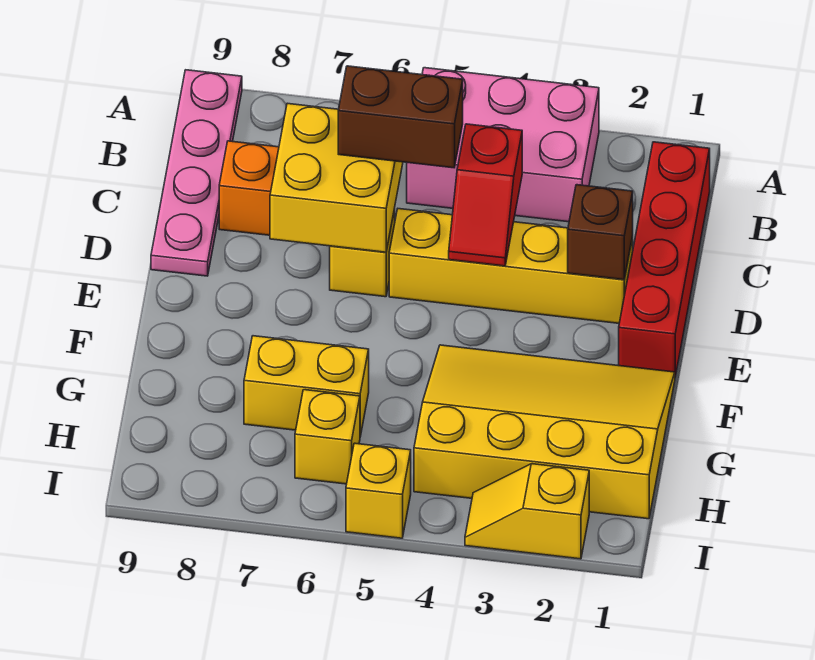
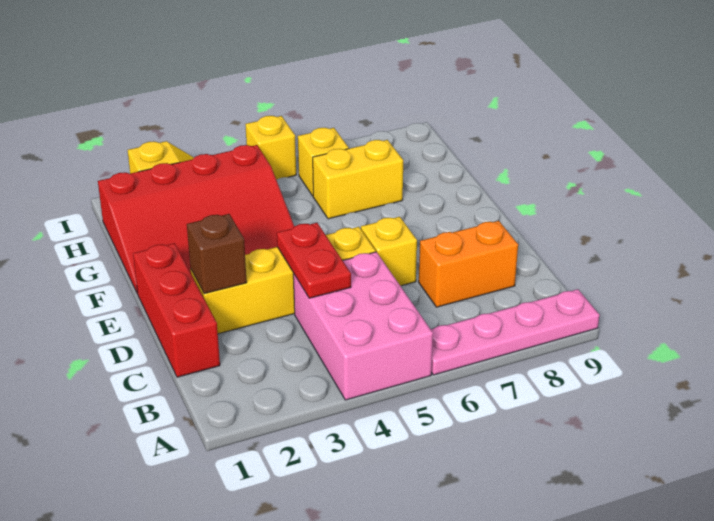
pink brick A3:B5 level 1 -> pink brick A4:C5 level 1
pink plate A9:D9 level 1 -> pink plate A6:A9 level 1
red brick B1:E1 level 1 -> red brick C1:E1 level 1
red slope C4:D4 level 2 top C -> red plate C4:D4 level 2
brown brick C5:C6 level 3 -> none
yellow brick C6:D7 level 2 -> none
yellow slope F1:H4 level 1 top H -> red slope F1:H4 level 1 top H

